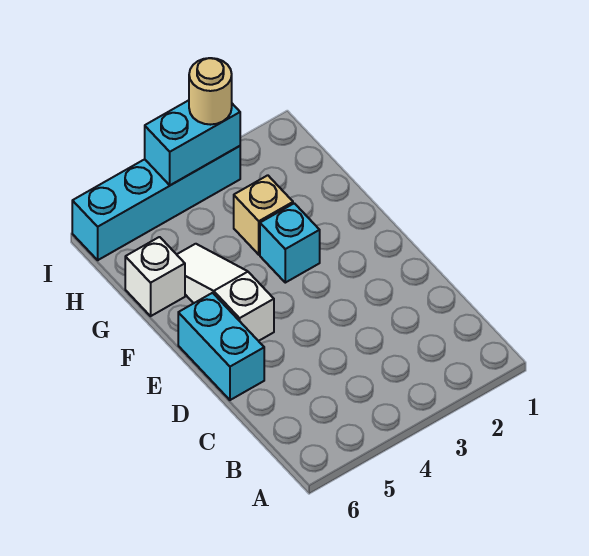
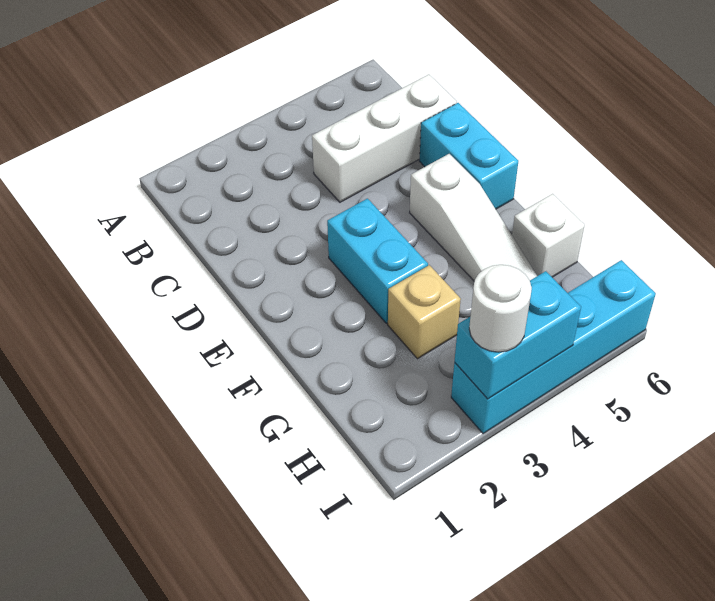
none -> white brick C4:C6 level 1
cyan brick F3 level 1 -> cyan brick E3:F3 level 1
tan round brick I3 level 3 -> white round brick I3 level 3

